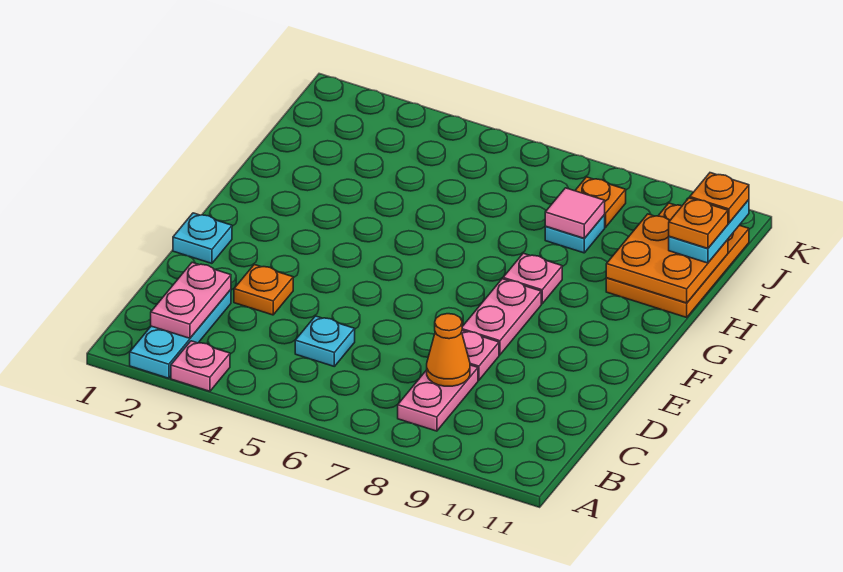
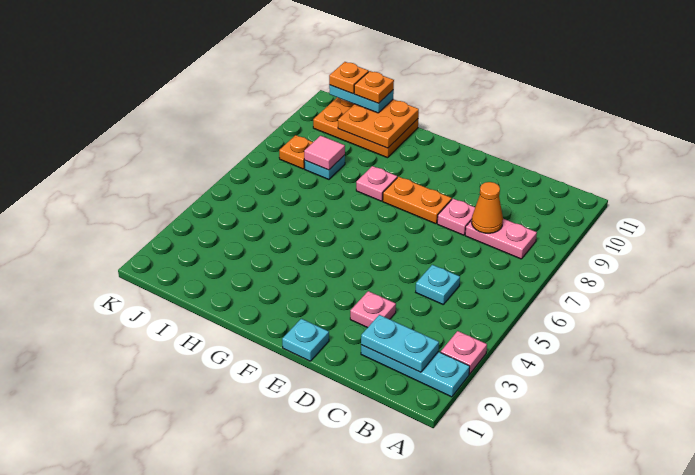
pink plate B2:C2 level 2 -> cyan plate B2:C2 level 2
orange plate D3 level 1 -> pink plate D3 level 1
pink plate E8:F8 level 1 -> orange plate E8:F8 level 1

